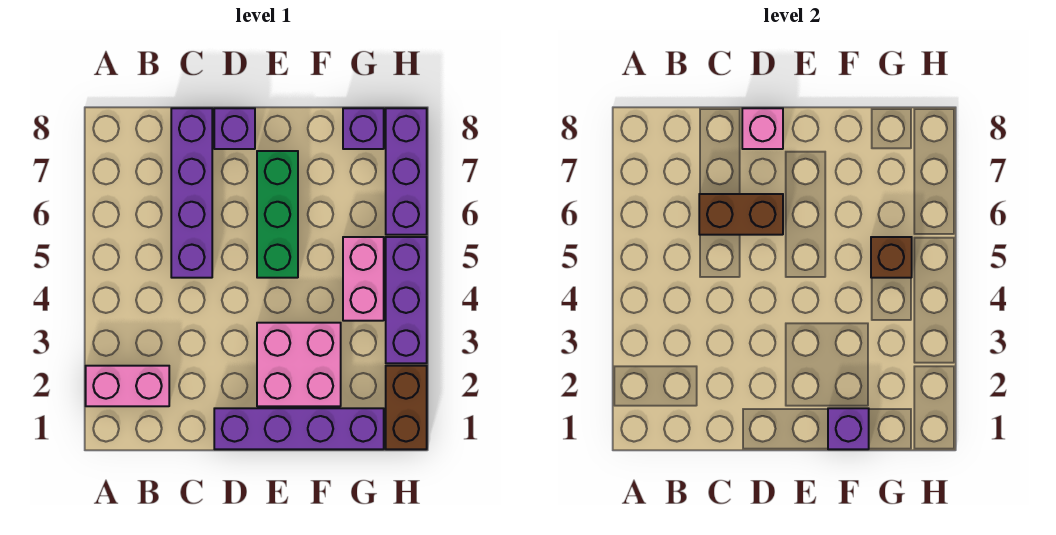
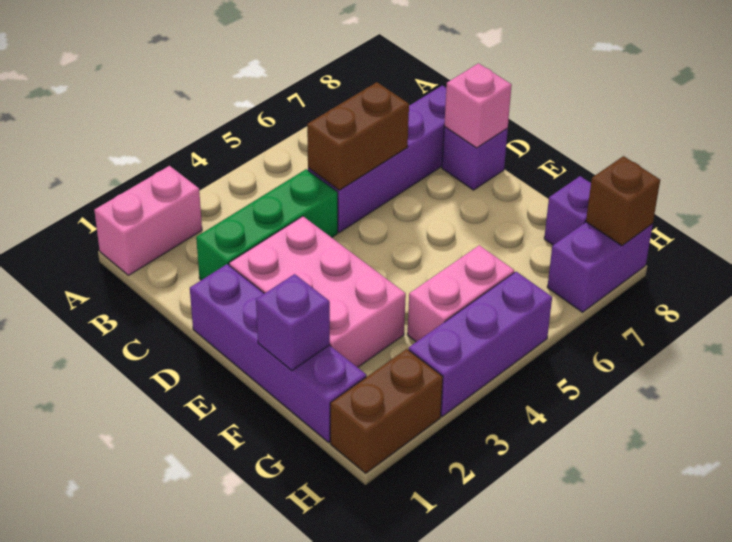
pink brick A2:B2 level 1 -> pink brick A1:A2 level 1
brown brick C6:D6 level 2 -> brown brick C5:C6 level 2
pink brick E2:F3 level 1 -> pink brick D2:F3 level 1
green brick E5:E7 level 1 -> green brick C2:C4 level 1
brown brick G5 level 2 -> brown brick H8 level 2
purple brick H6:H8 level 1 -> purple brick H7:H8 level 1

